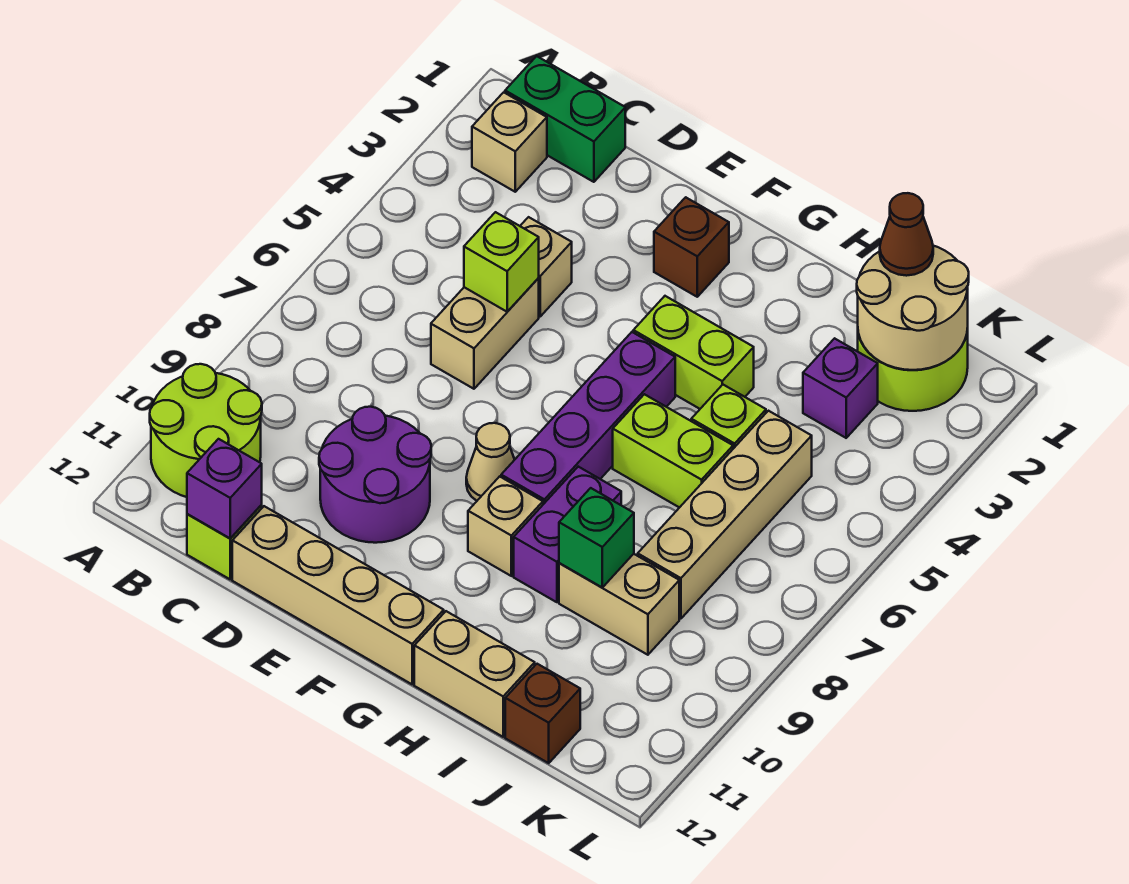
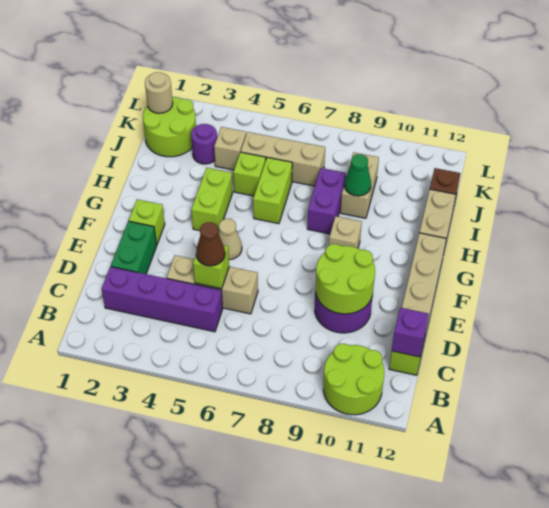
green brick B1:C1 level 1 -> green brick D2:E2 level 1
tan brick B2 level 1 -> tan brick J4 level 1
none -> lime round brick D9:E10 level 2
brown brick F2 level 1 -> lime brick F2 level 1
tan cone F8 level 1 -> tan cone F5 level 1
purple brick G5:G8 level 1 -> purple brick C2:C5 level 1
purple brick H8:H9 level 1 -> purple brick H8:I8 level 1
green brick I9 level 2 -> green cone I9 level 2
tan round brick J1:K2 level 2 -> tan round brick K1 level 2
brown cone J1 level 3 -> brown cone D5 level 3
purple brick J3 level 1 -> purple round brick J3 level 1
tan brick J5:J8 level 1 -> tan brick J5:J7 level 1

